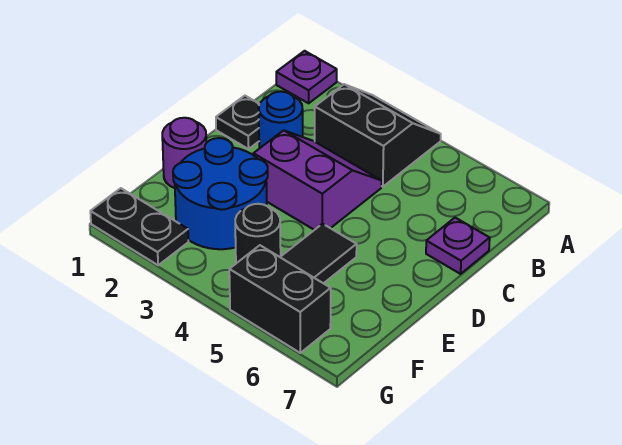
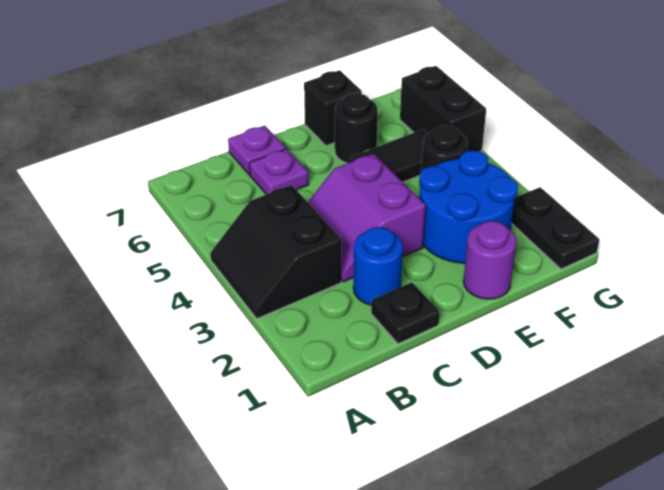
purple plate A1 level 1 -> purple plate C6 level 1
none -> black round brick E6 level 1
none -> black brick E7 level 1

